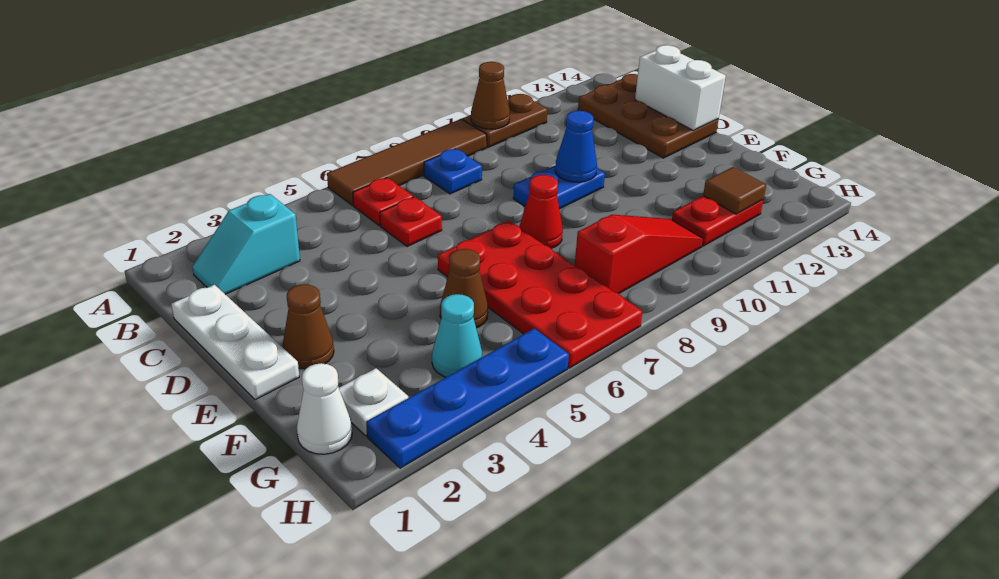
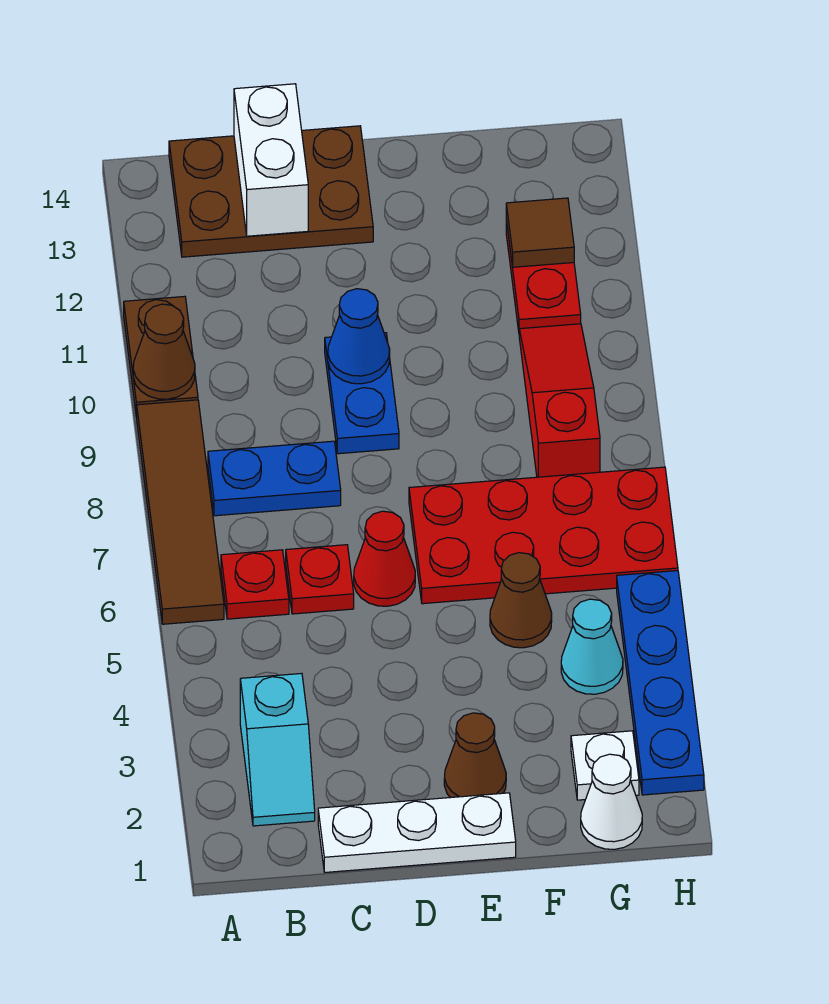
blue plate B8 level 1 -> blue plate B8:C8 level 1
white brick C14:D14 level 2 -> white brick C13:C14 level 2
red cone E8 level 1 -> red cone D6 level 1

